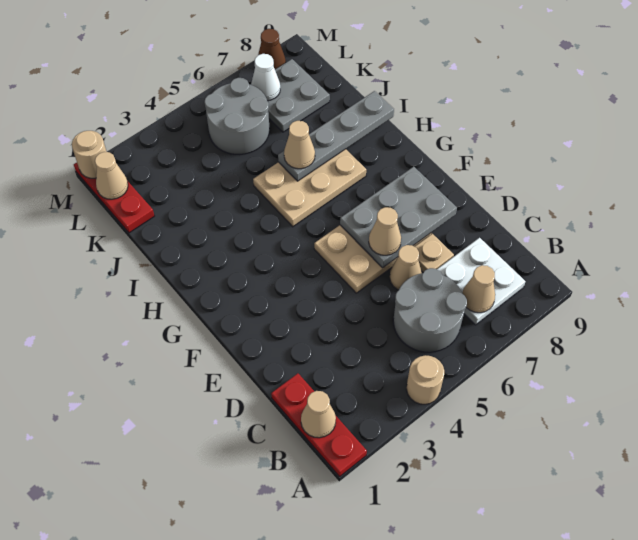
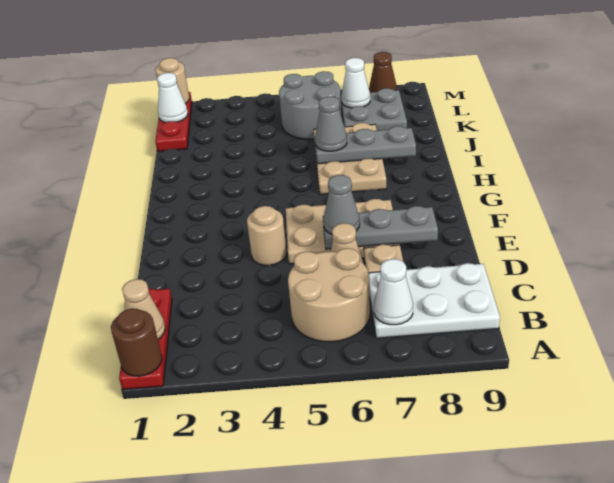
none -> brown round brick A1 level 2
tan round brick A4 level 1 -> tan round brick E4 level 1
grey round brick B5:C6 level 1 -> tan round brick B5:C6 level 1
white plate B7:C8 level 1 -> white plate B7:C9 level 1
tan cone B7 level 2 -> white cone B7 level 2
grey plate E6:F8 level 2 -> grey plate E6:E8 level 2
tan cone E6 level 3 -> grey cone E6 level 3
tan plate H5:I7 level 1 -> tan plate H6:J7 level 1
grey plate I6:I9 level 2 -> grey plate I6:I8 level 2
tan cone I6 level 3 -> grey cone I6 level 3
tan cone L1 level 2 -> white cone L1 level 2

